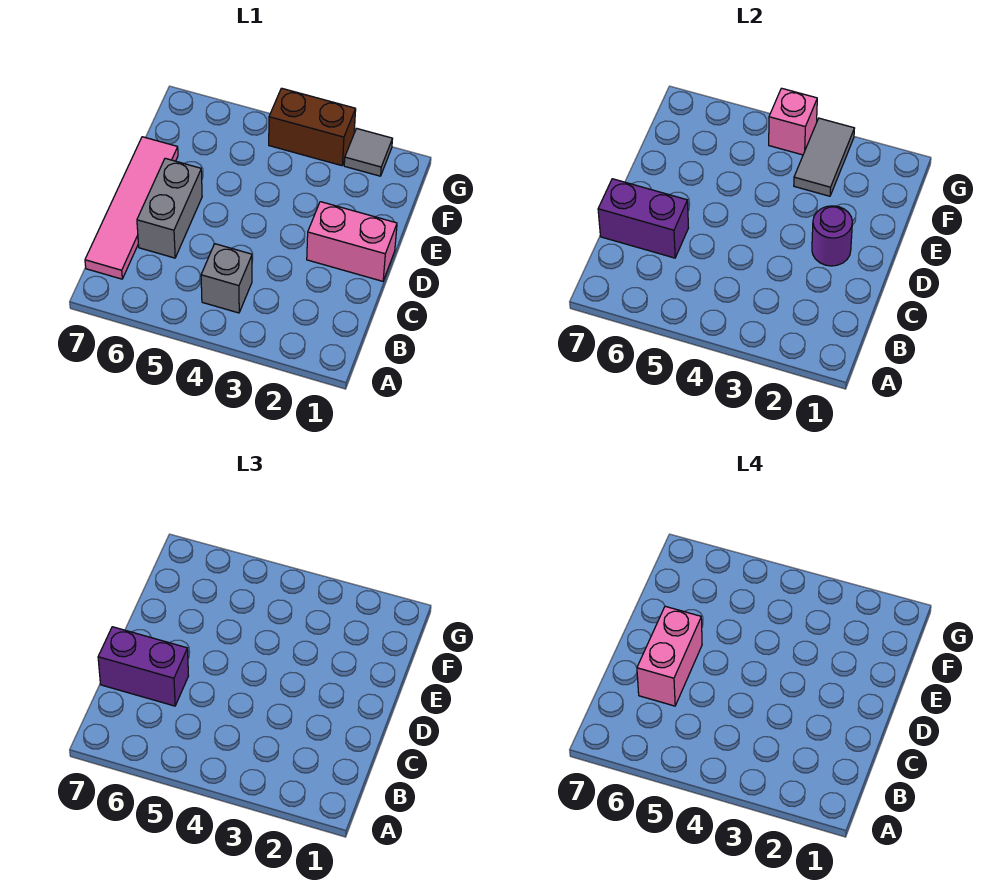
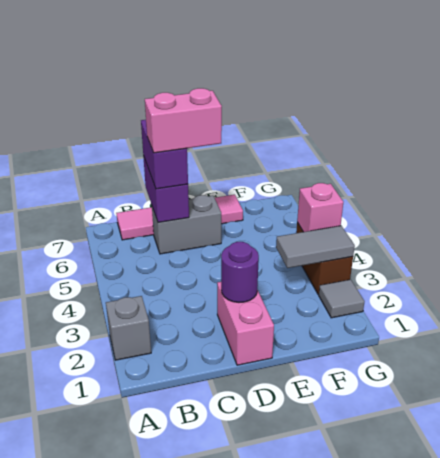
grey brick B4 level 1 -> grey brick A2 level 1

